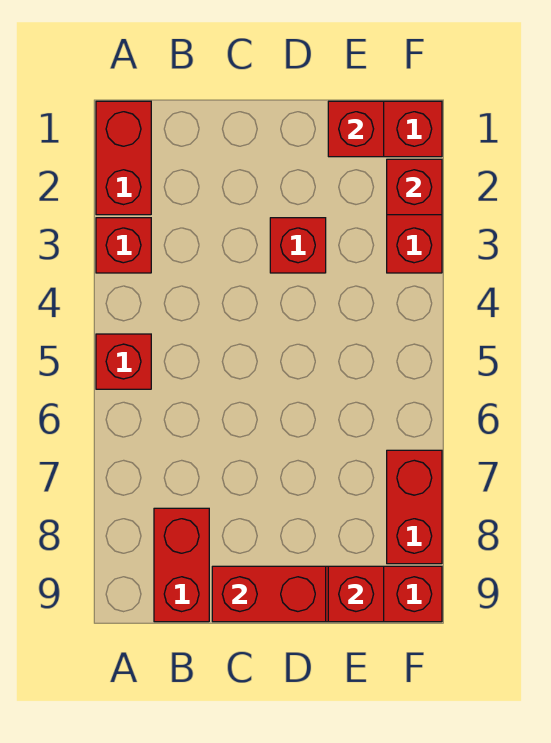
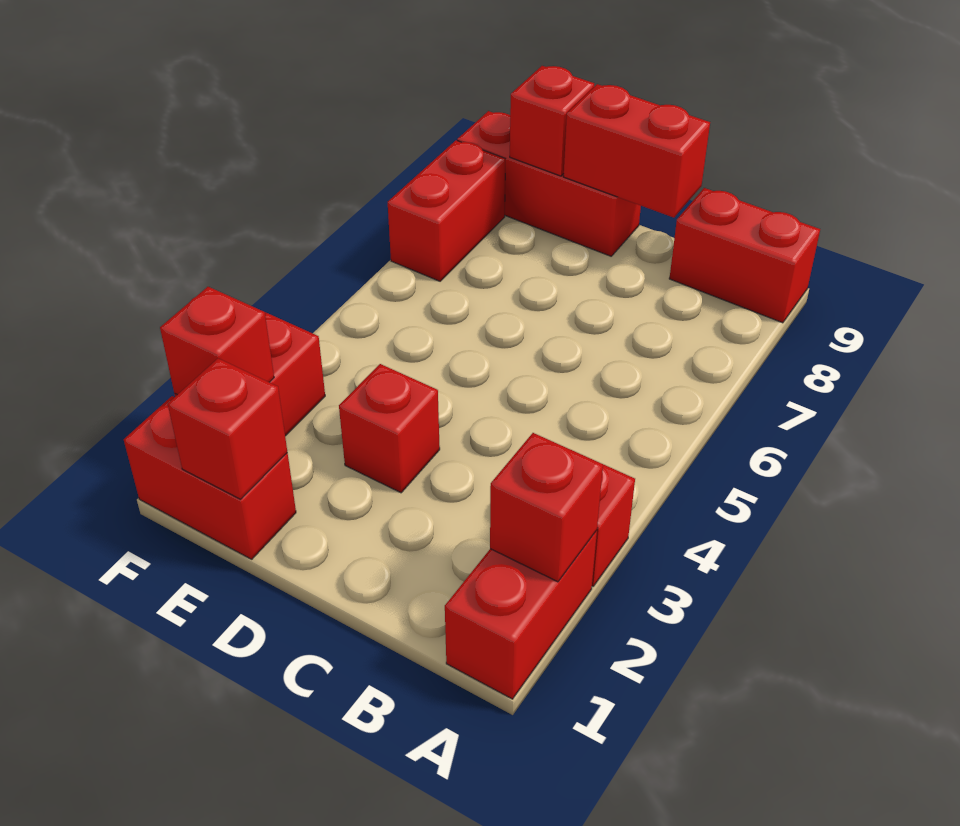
red brick A5 level 1 -> red brick A2 level 2
red brick B8:B9 level 1 -> red brick A9:B9 level 1

